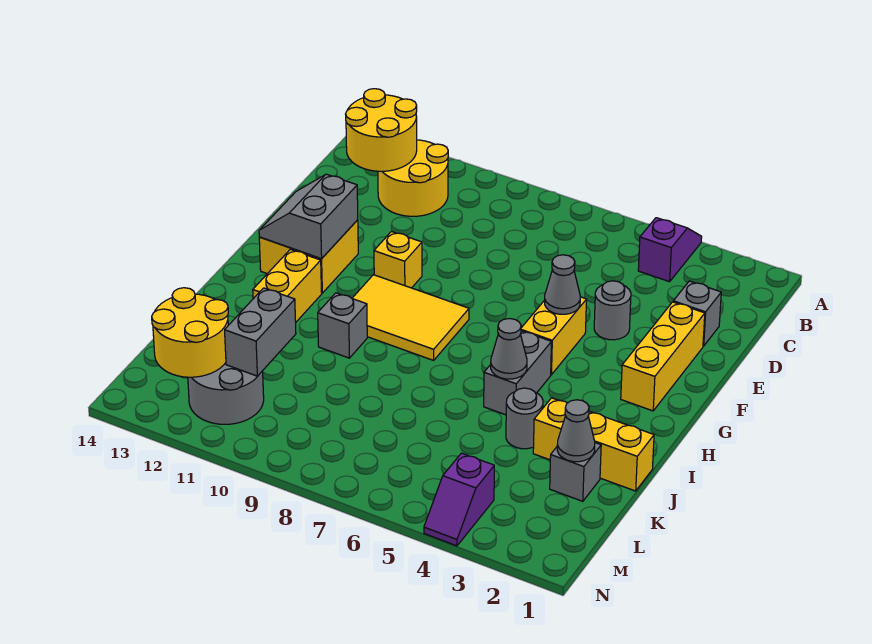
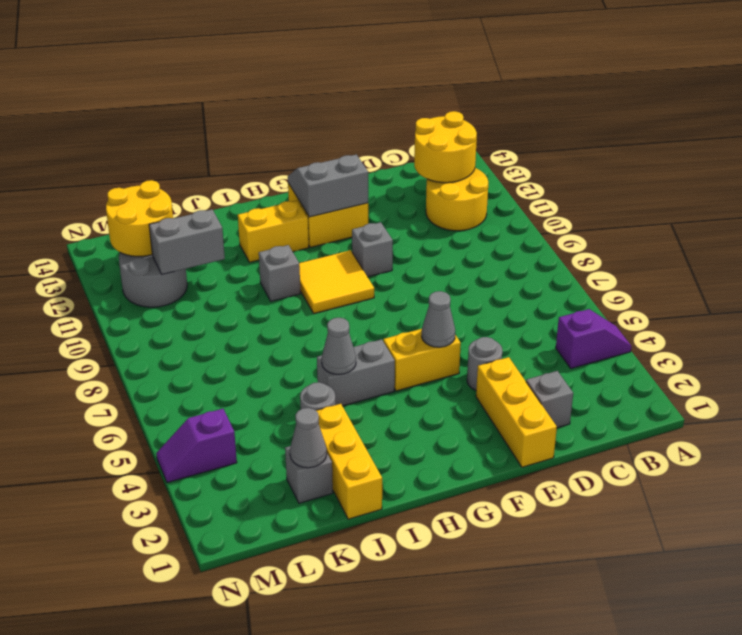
yellow brick E2:G2 level 1 -> yellow brick E1:E3 level 1
yellow brick F10 level 1 -> grey brick F10 level 1
yellow tile G8:H10 level 1 -> yellow tile G9:H10 level 1

